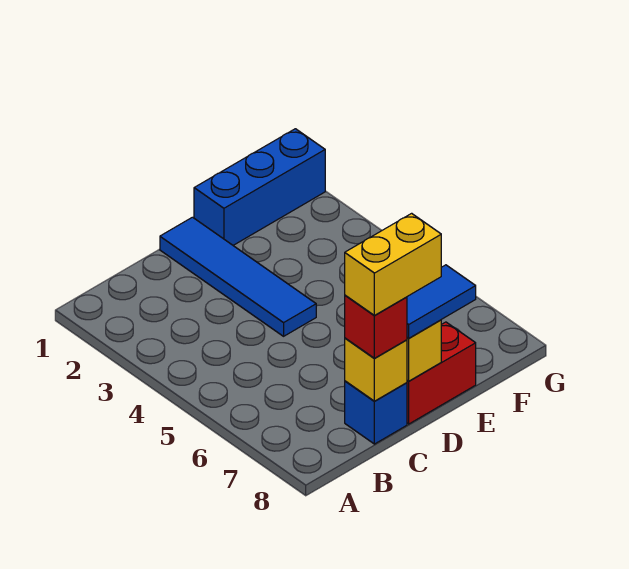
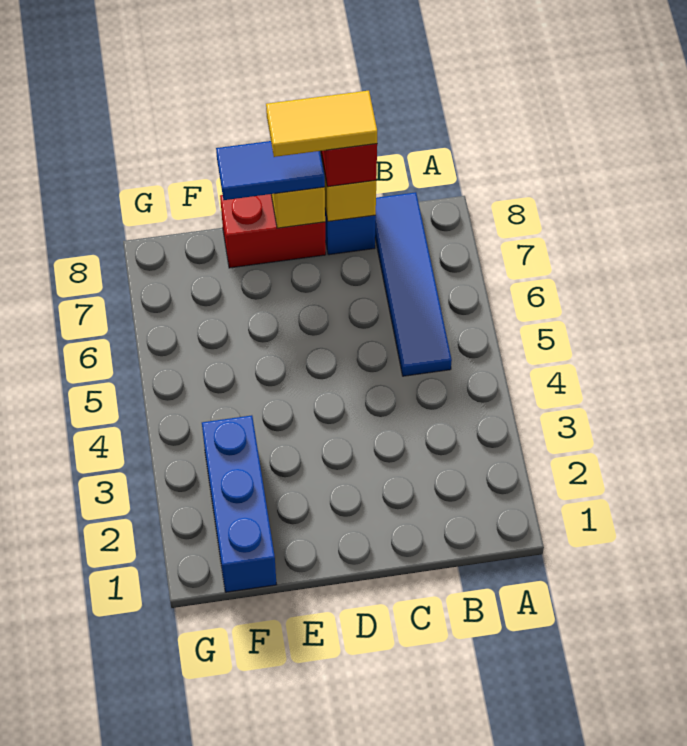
yellow brick C8:D8 level 4 -> yellow tile C8:D8 level 4
blue tile D1:D4 level 1 -> blue tile B5:B8 level 1
blue brick E1:G1 level 1 -> blue brick F1:F3 level 1

